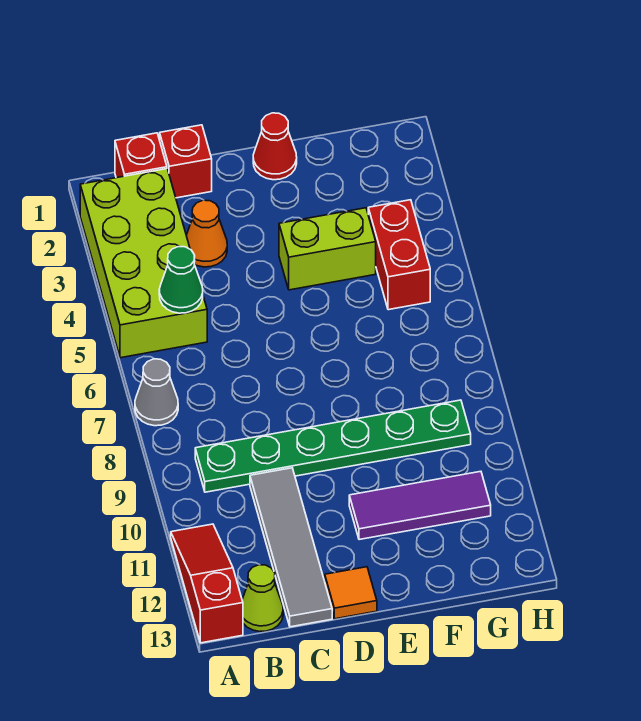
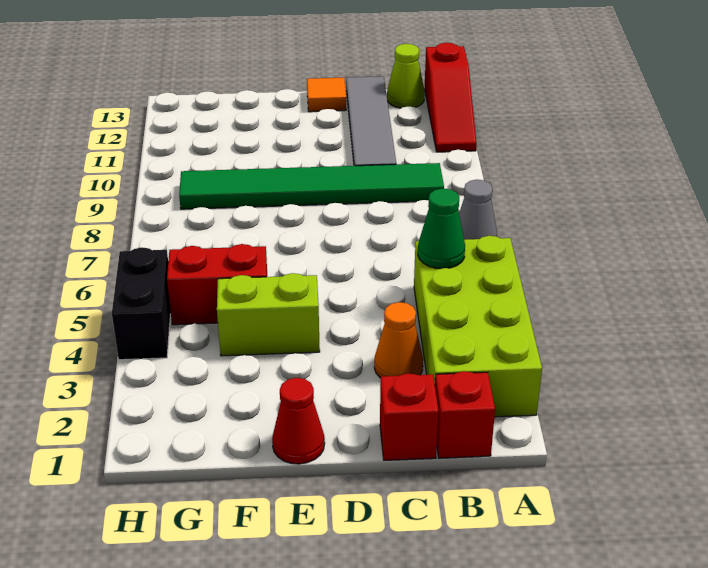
green plate B9:G9 level 1 -> green tile B9:G9 level 1
purple tile E11:G11 level 1 -> none
red brick G4:G5 level 1 -> red brick F5:G5 level 1
none -> black brick H4:H5 level 1

